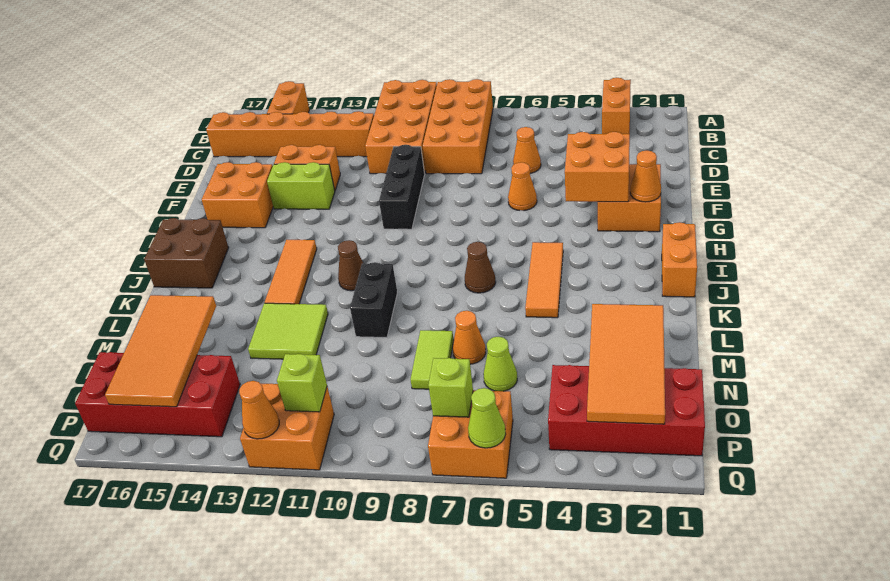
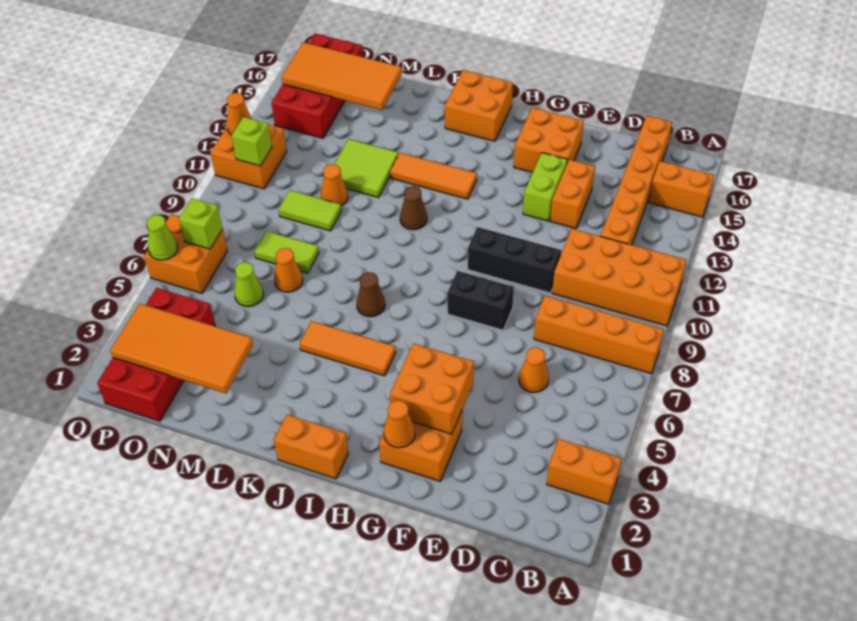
orange brick A8:D9 level 1 -> orange brick A8:D8 level 1
orange cone F6 level 1 -> orange cone M11 level 1
brown brick I16:J17 level 1 -> orange brick I16:J17 level 1
black brick K10:L10 level 1 -> black brick F8:G8 level 1
none -> lime tile M10:N10 level 1

